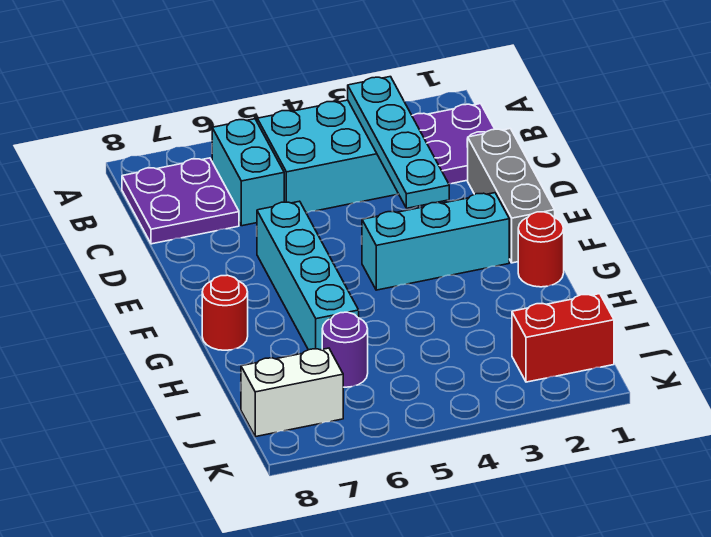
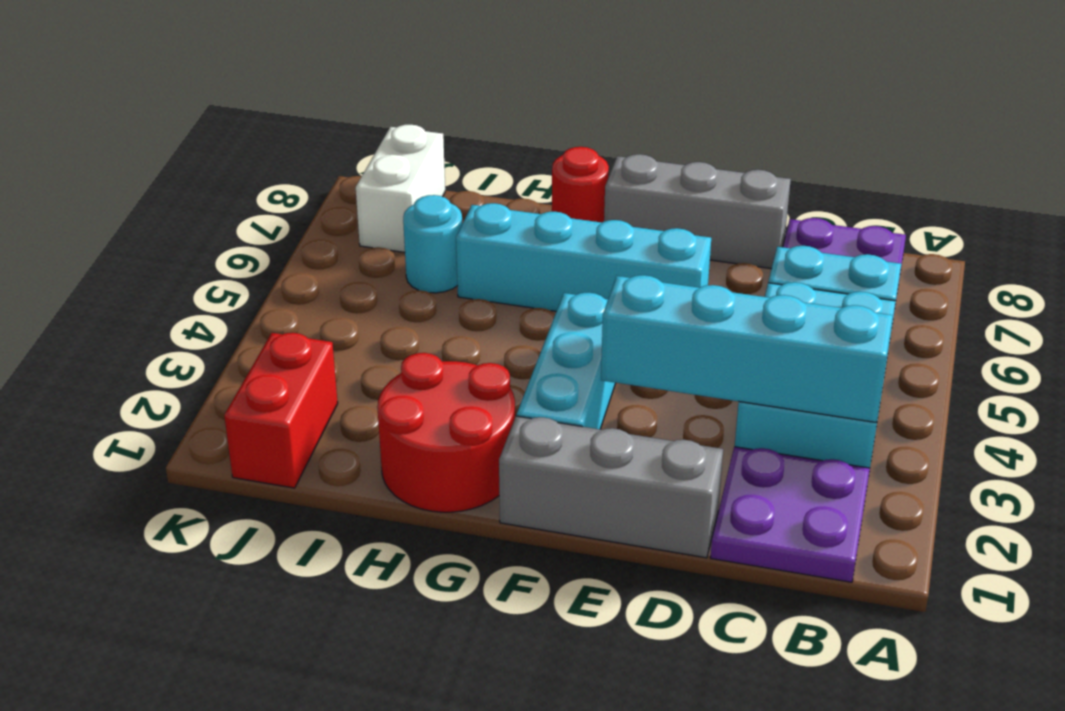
cyan plate B3:E3 level 2 -> cyan brick B3:E3 level 2
none -> grey brick D8:F8 level 1
red round brick G1 level 1 -> red round brick G1:H2 level 1
purple round brick I6 level 1 -> cyan round brick I6 level 1

